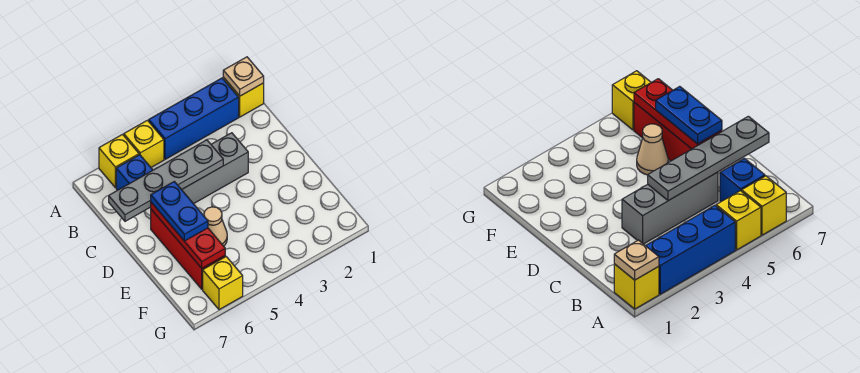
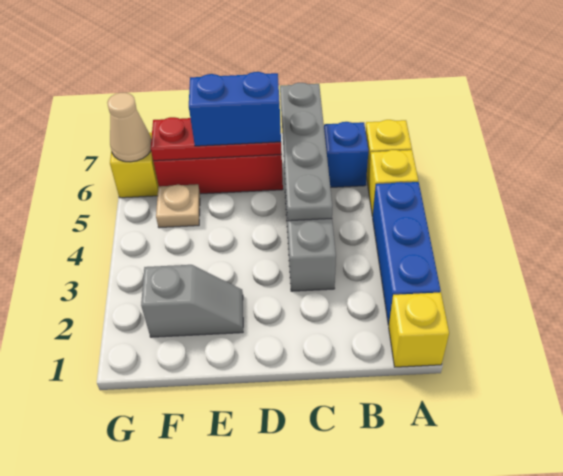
tan plate A1 level 2 -> tan plate F5 level 1
blue plate D6:E6 level 3 -> blue brick D6:E6 level 3
none -> grey slope E2:F2 level 1 top F
tan cone E5 level 1 -> tan cone G6 level 2

